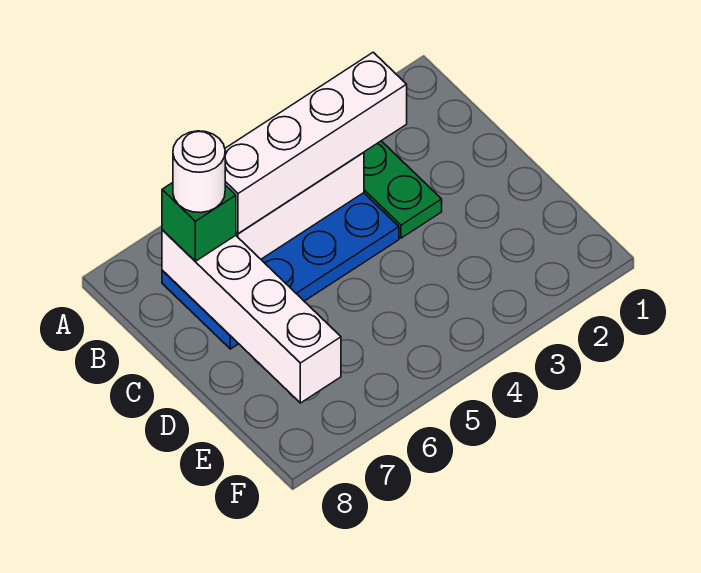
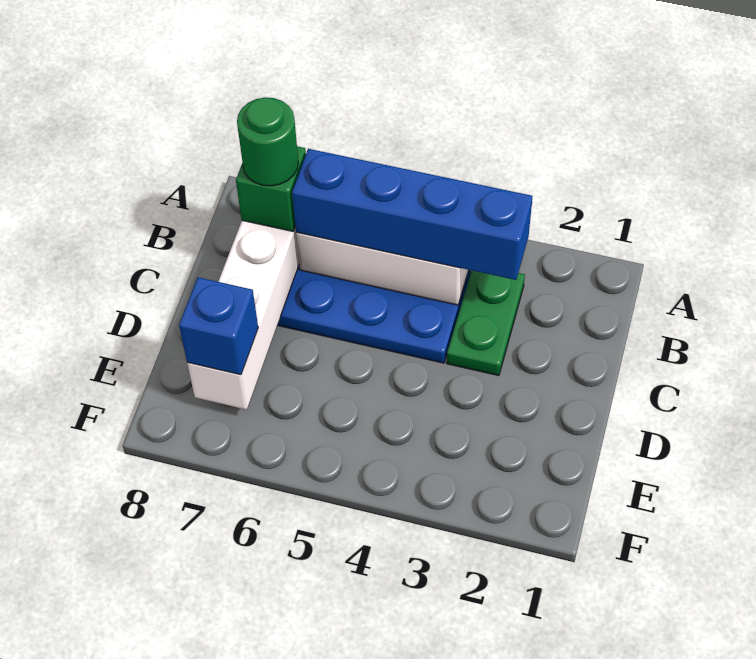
white brick B3:B6 level 3 -> blue brick B3:B6 level 3
white round brick B7 level 4 -> green round brick B7 level 4
none -> blue brick E7 level 3

